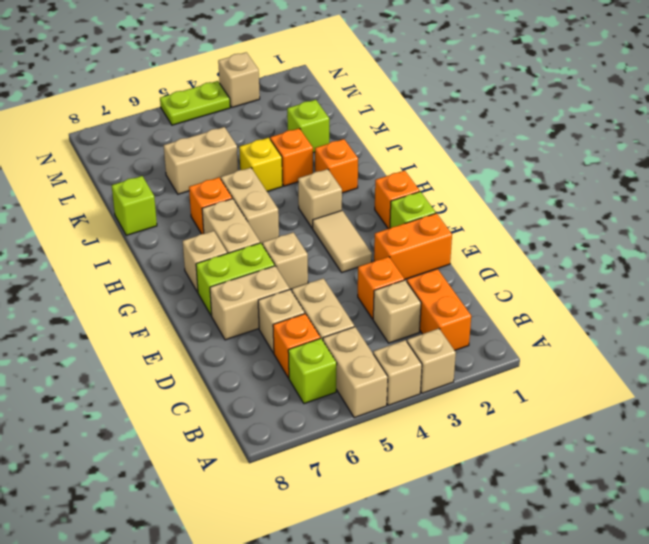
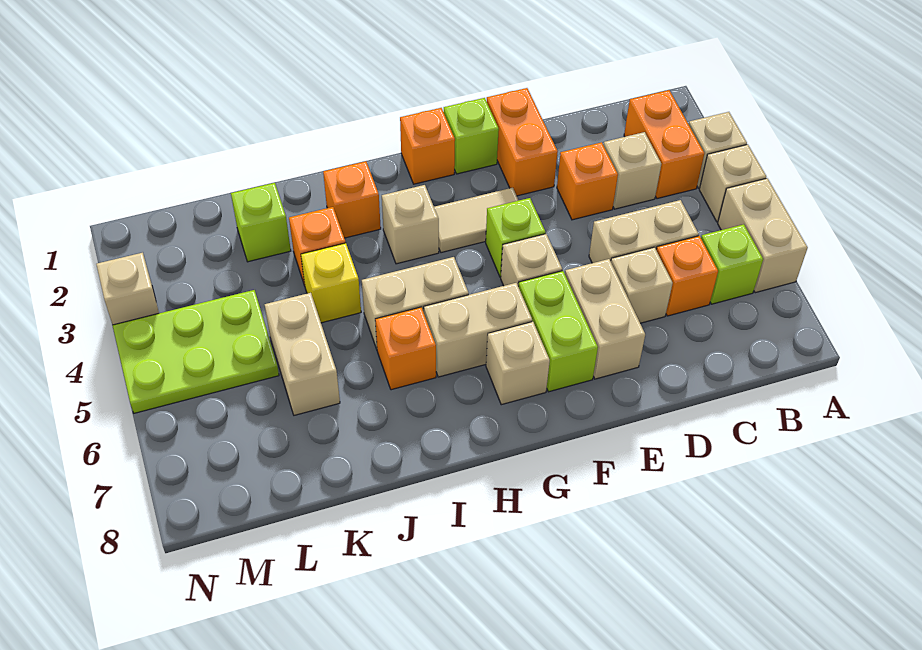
tan brick A5:B5 level 1 -> tan brick A5:A6 level 1
orange brick B2:C2 level 1 -> orange brick B2:B3 level 1
lime brick J8 level 1 -> lime brick F4 level 1
lime plate N4:N5 level 1 -> lime plate L4:N5 level 1

